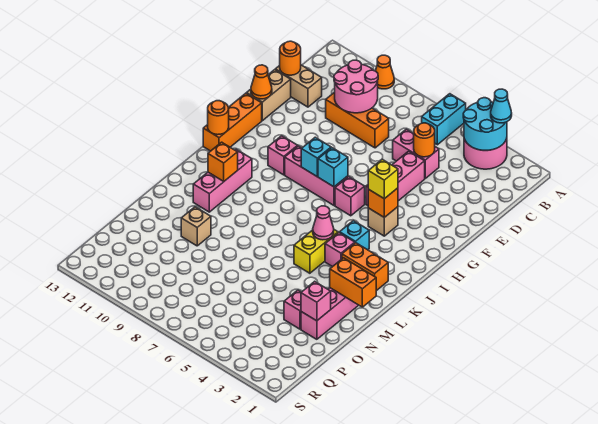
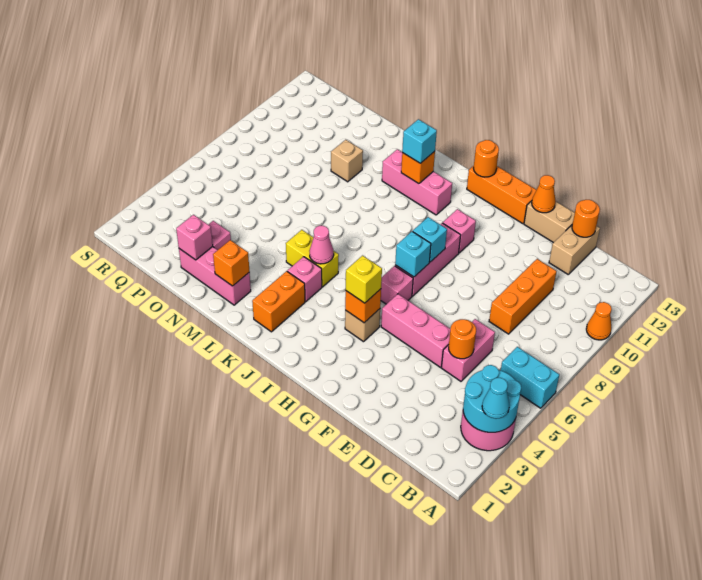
pink round brick C9:D10 level 2 -> none
cyan brick J4 level 1 -> cyan brick K11 level 3
orange brick M1:M2 level 2 -> orange brick M2 level 2

